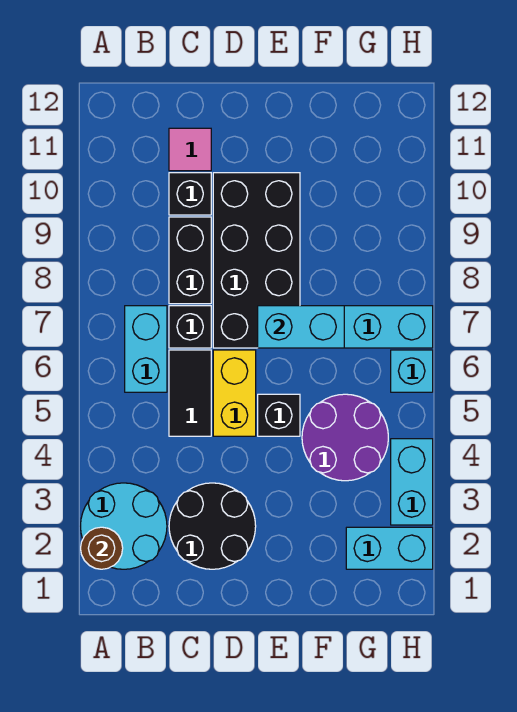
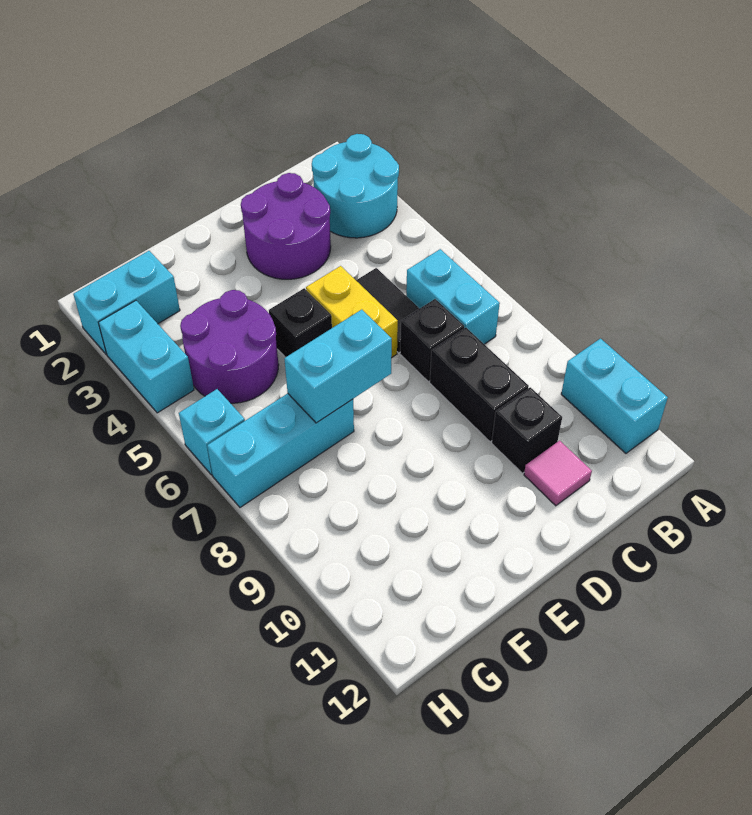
brown round brick A2 level 2 -> none
none -> cyan brick A10:A11 level 1
black round brick C2:D3 level 1 -> purple round brick C2:D3 level 1
black brick D7:E10 level 1 -> none

